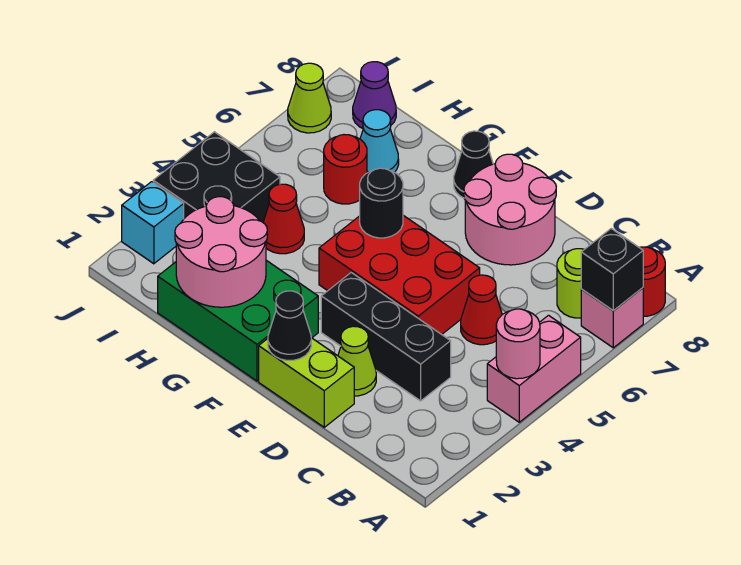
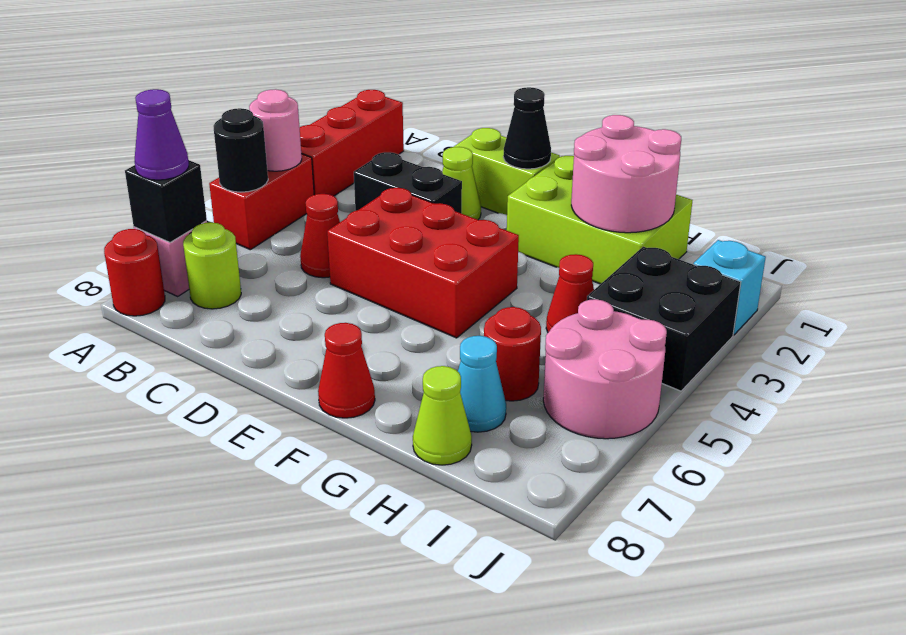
none -> red brick A1:A3 level 1
pink brick A4:A5 level 1 -> red brick A4:A5 level 1
black brick C3:E3 level 1 -> black brick C3:D3 level 1
pink round brick D7:E8 level 1 -> pink round brick I5:J6 level 1
green brick F1:H2 level 1 -> lime brick F1:H2 level 1
black round brick F5 level 2 -> black round brick A5 level 2
black cone F8 level 1 -> red cone F8 level 1
purple cone I8 level 1 -> purple cone A7 level 3
lime cone J7 level 1 -> lime cone H8 level 1

